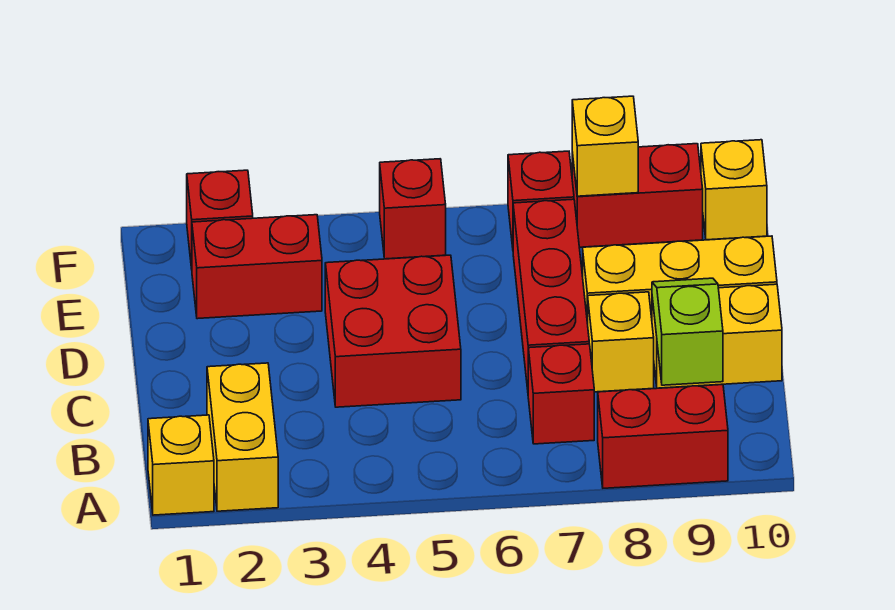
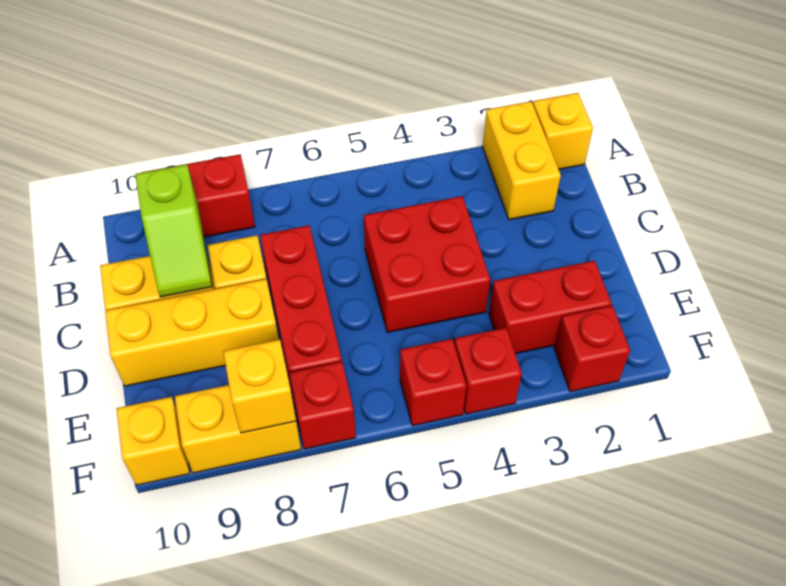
red brick B7 level 1 -> red brick F4 level 1
red brick F8:F9 level 1 -> yellow brick F8:F9 level 1

